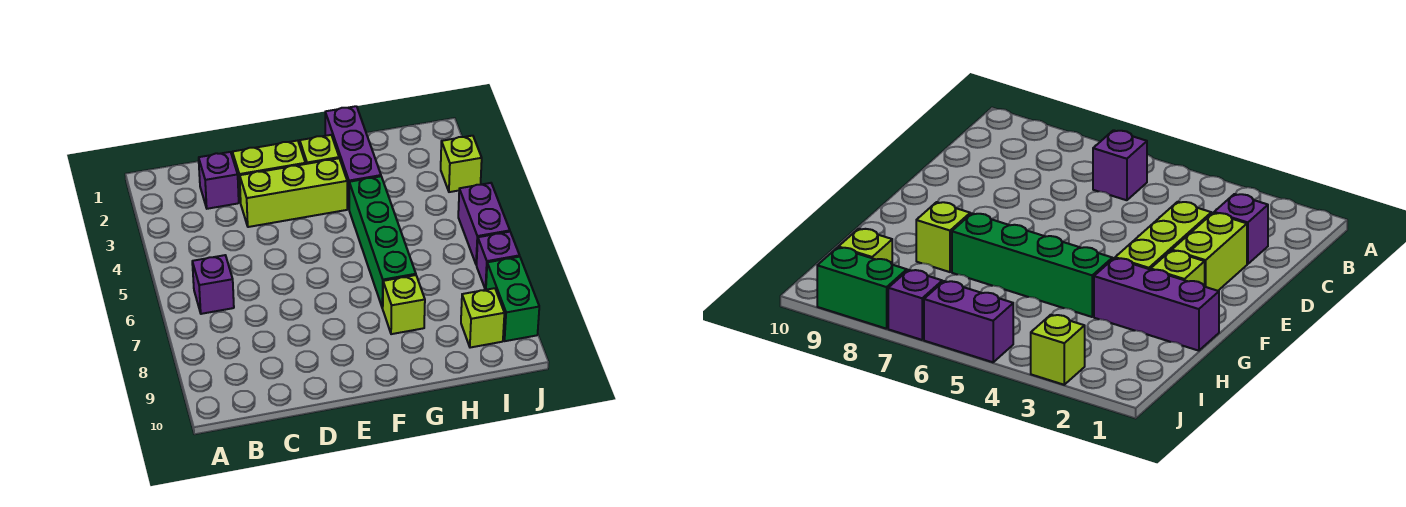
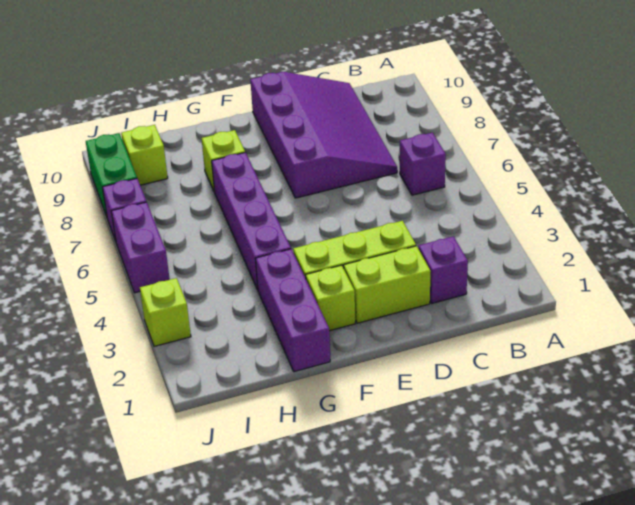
none -> purple slope C7:E10 level 1 top E
green brick G4:G7 level 1 -> purple brick G4:G7 level 1

